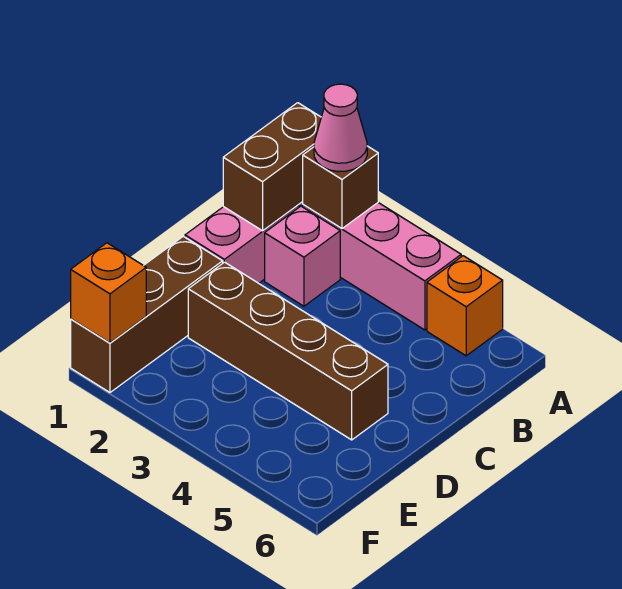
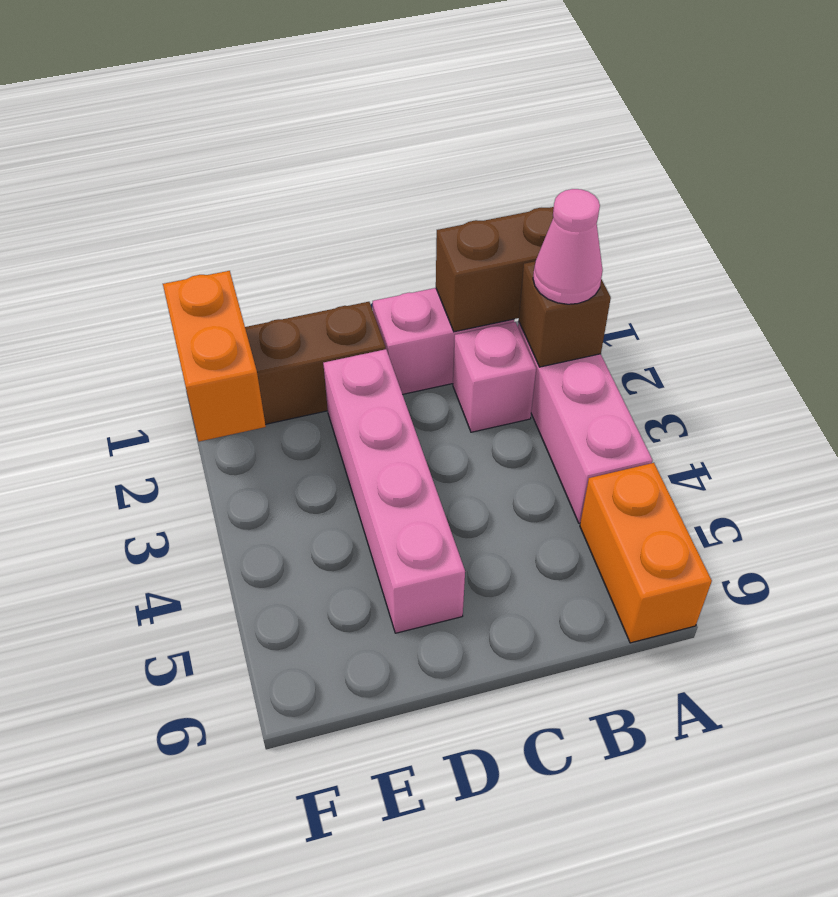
orange brick A5 level 1 -> orange brick A5:A6 level 1
brown brick D2:D5 level 1 -> pink brick D2:D5 level 1
orange brick F1 level 2 -> orange brick F1:F2 level 2

